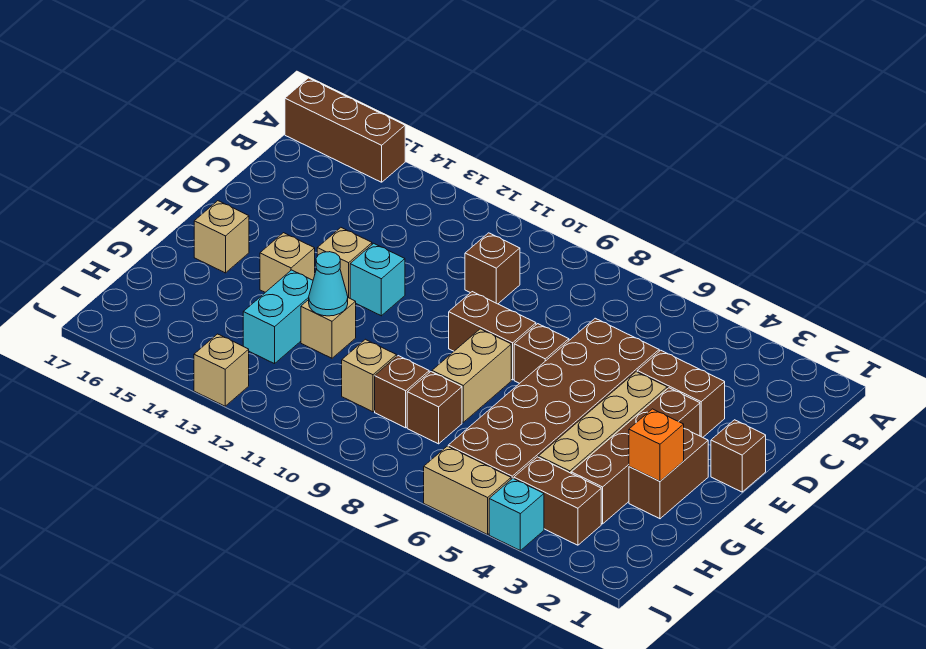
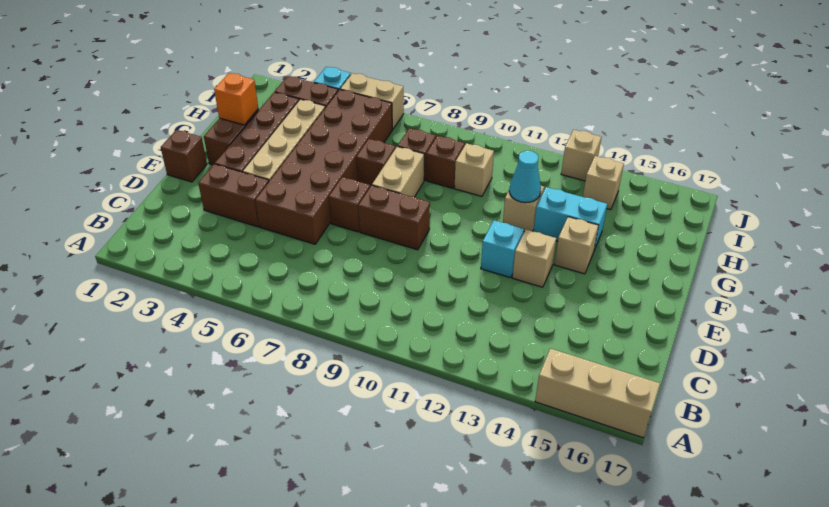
brown brick A15:A17 level 1 -> tan brick A15:A17 level 1
brown brick C10 level 1 -> brown brick G7 level 1
tan brick F16 level 1 -> tan brick I14 level 1
cyan brick G13:H13 level 1 -> cyan brick G13:G14 level 1

